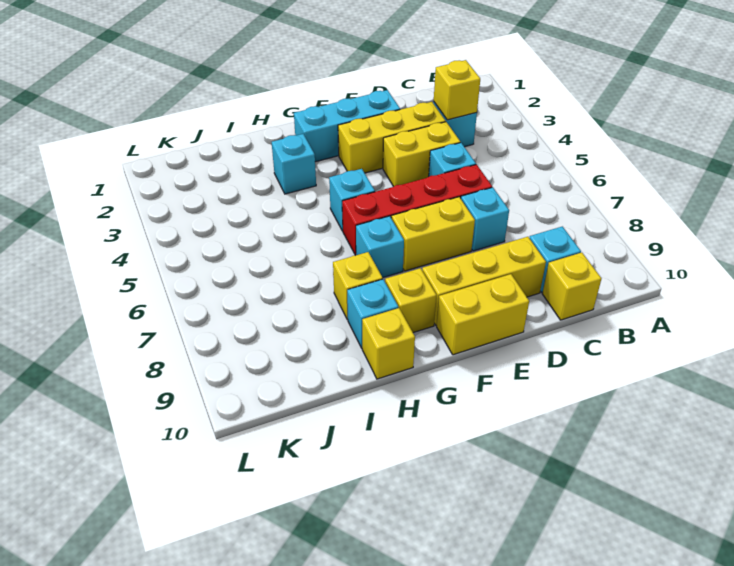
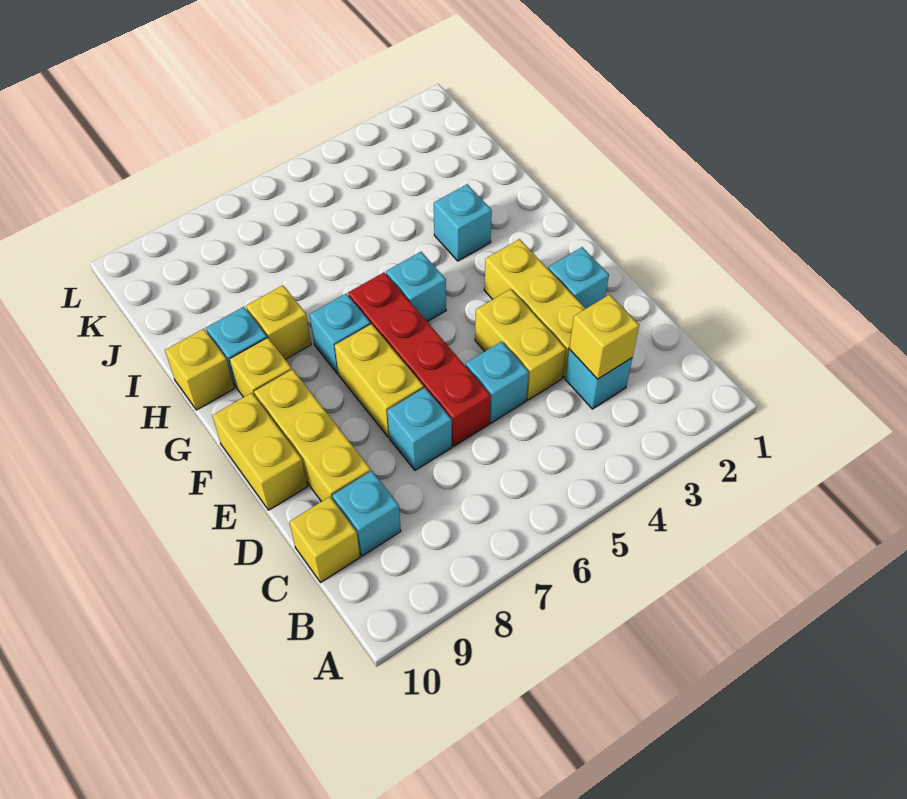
cyan brick E2:G2 level 1 -> cyan brick E2 level 1

